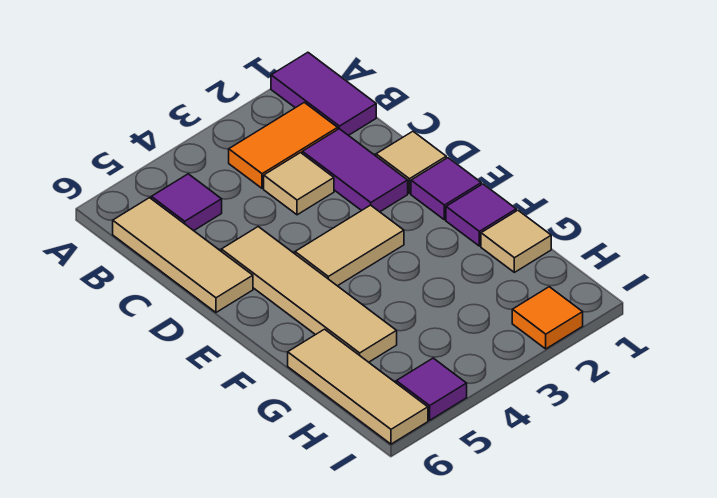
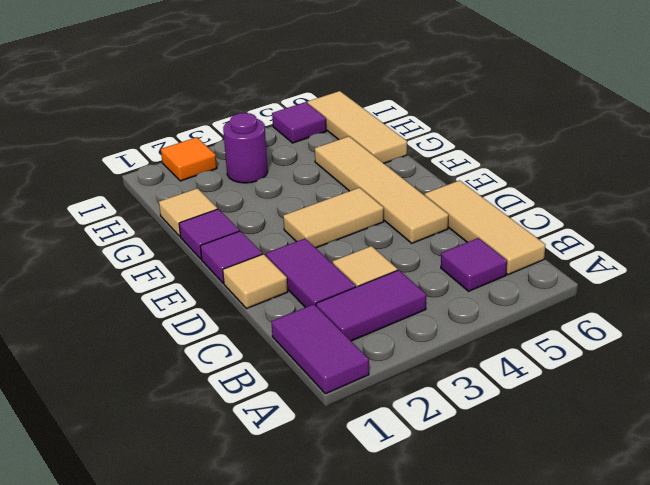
orange tile B2:B3 level 1 -> purple tile B2:B3 level 1
none -> purple round brick H3 level 1

